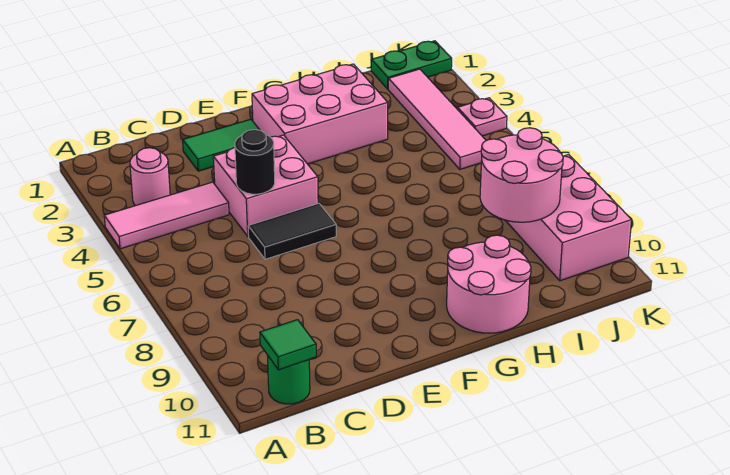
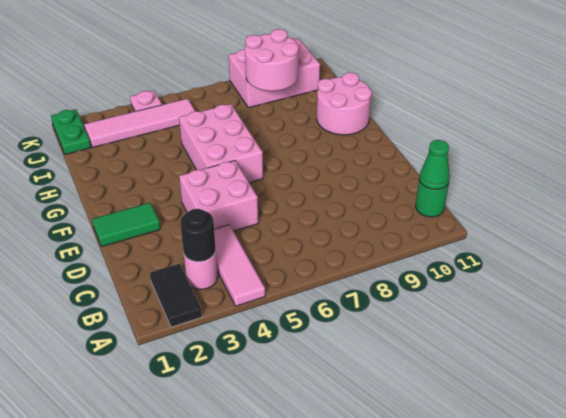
green tile B11 level 2 -> green cone B11 level 2
green tile D2:E2 level 1 -> green tile E1:E2 level 1
black round brick D5 level 2 -> black round brick B3 level 2
black tile D6:E6 level 1 -> black tile A2:B2 level 1
pink brick F2:H3 level 1 -> pink brick F5:H6 level 1

